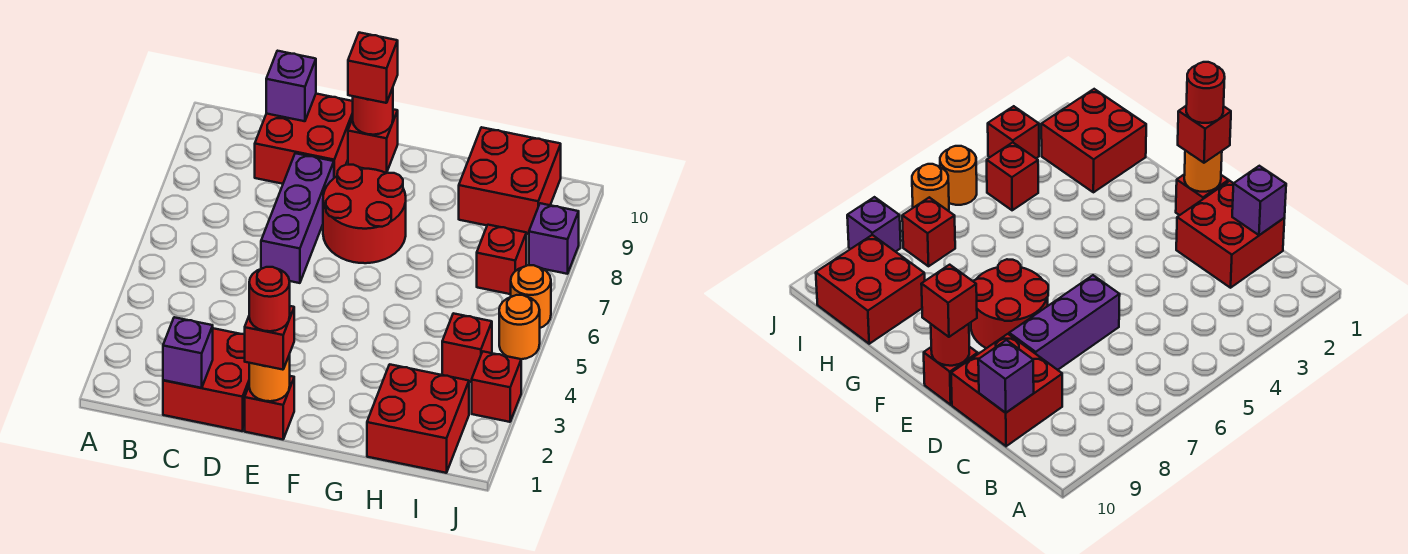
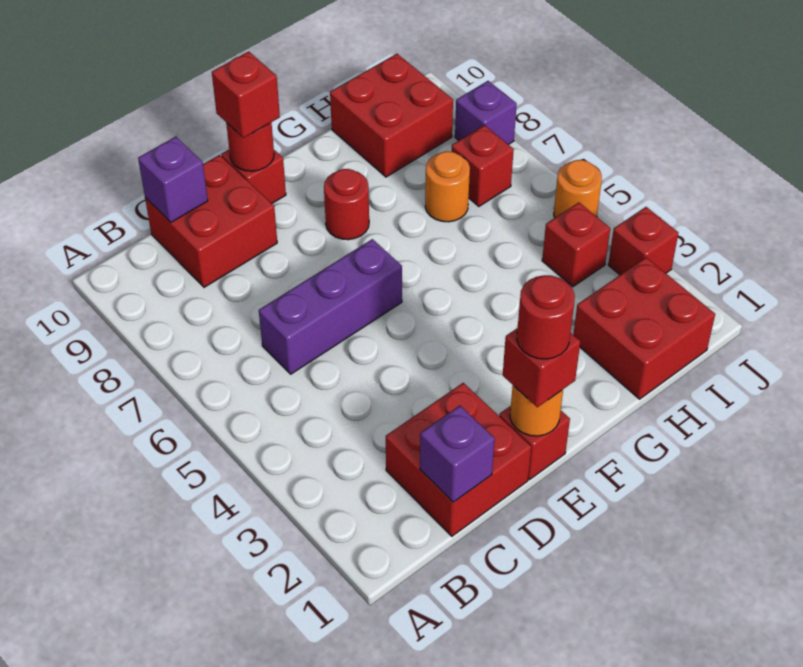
purple brick D6:D8 level 1 -> purple brick C6:E6 level 1
red round brick E7:F8 level 1 -> red round brick F8 level 1
orange round brick J6 level 1 -> orange round brick H7 level 1

